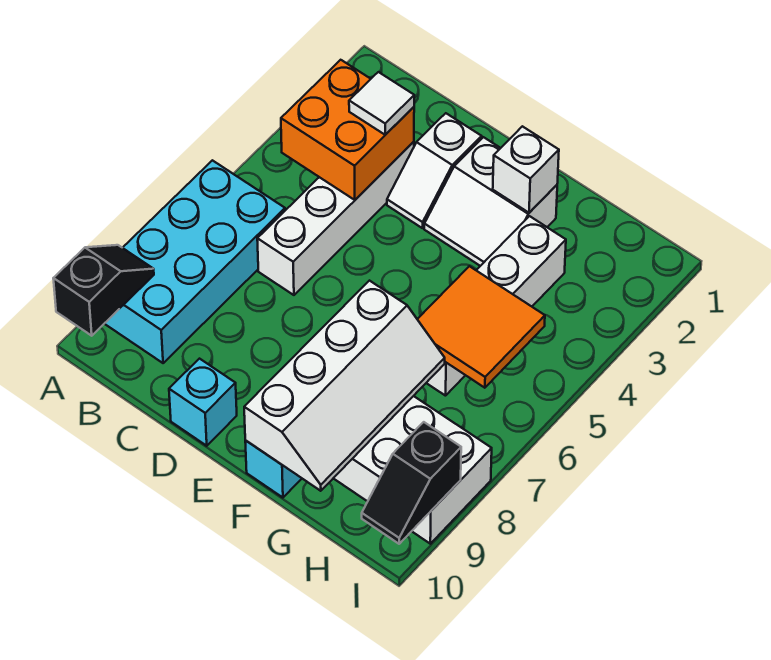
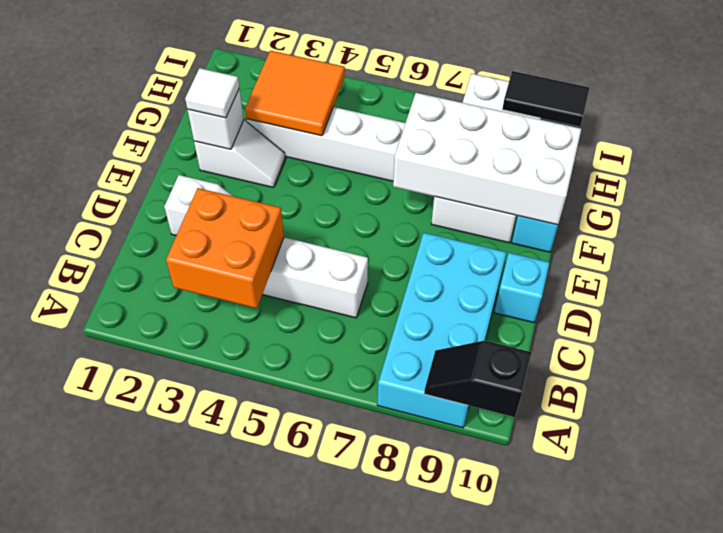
cyan brick A6:B9 level 1 -> cyan brick A8:D9 level 1
white tile C3 level 3 -> white tile F2 level 3
white slope E2:F3 level 1 top 2 -> white slope F2:F3 level 1 top 2
white slope F7:G10 level 2 top F -> white brick F7:G10 level 2
orange tile G5:H6 level 2 -> orange tile G3:H4 level 2
black slope I9:I10 level 2 top 9 -> black tile I9:I10 level 2

